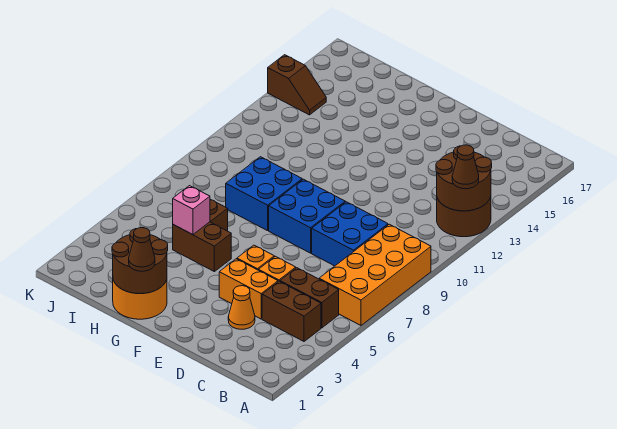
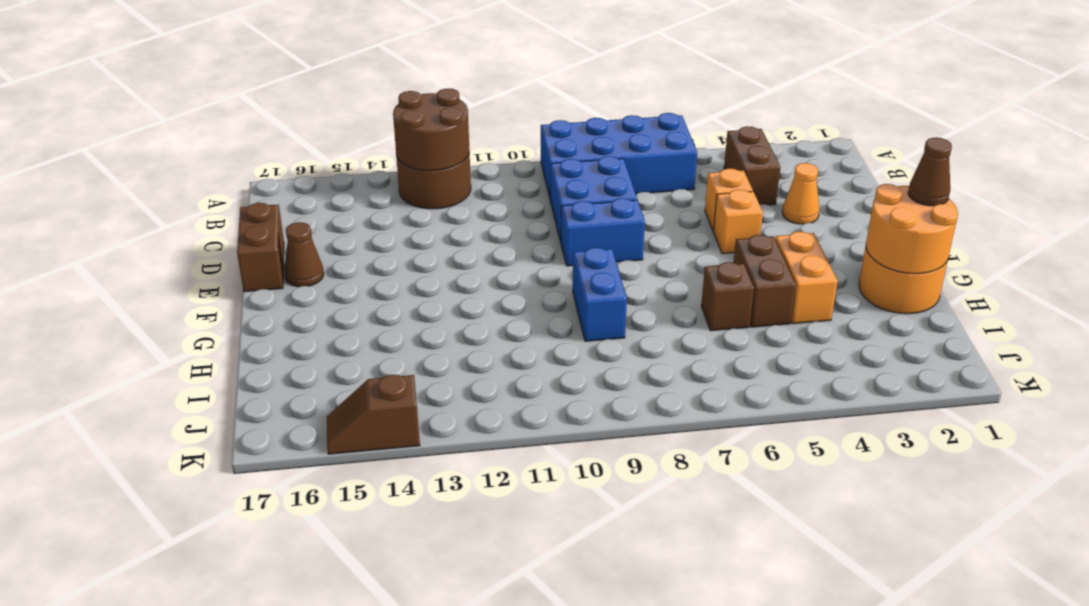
orange brick A6:B9 level 1 -> blue brick A6:B9 level 1
brown cone A12 level 3 -> brown cone E16 level 1
brown brick B5:C5 level 1 -> brown brick D17:E17 level 1
orange brick D4:E4 level 1 -> orange brick G4:H4 level 1
blue brick E8:F9 level 1 -> blue brick E8:E9 level 1
brown round brick G1:H2 level 2 -> orange round brick G1:H2 level 2
blue brick G8:H9 level 1 -> blue brick G9:H9 level 1
pink brick H5 level 2 -> none
brown slope J14:K14 level 1 top K -> brown slope K14:K15 level 1 top 14

